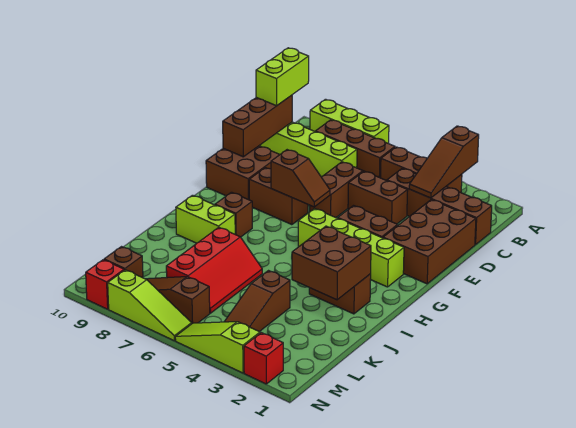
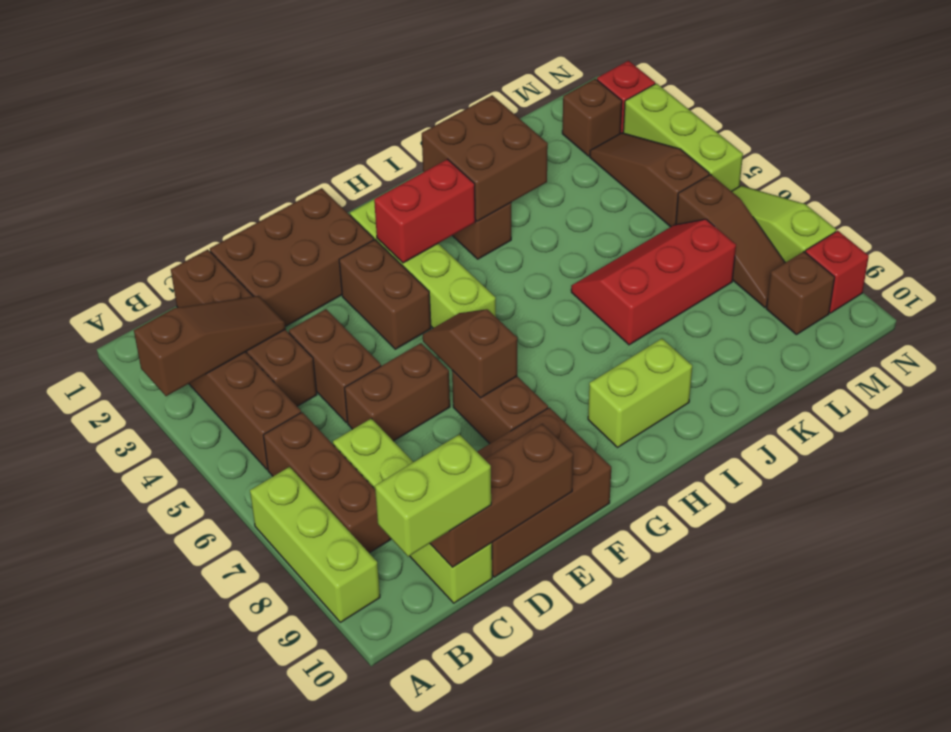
brown brick E9:F10 level 1 -> brown brick D9:F10 level 1
none -> red brick G3:H3 level 2
brown brick H8 level 1 -> brown brick M2 level 1
lime brick I8:I9 level 1 -> lime brick H9:I9 level 1
brown slope K4:M4 level 1 top K -> brown slope M3:M5 level 1 top 5
lime slope N3:N5 level 1 top 3 -> lime brick N3:N5 level 1

